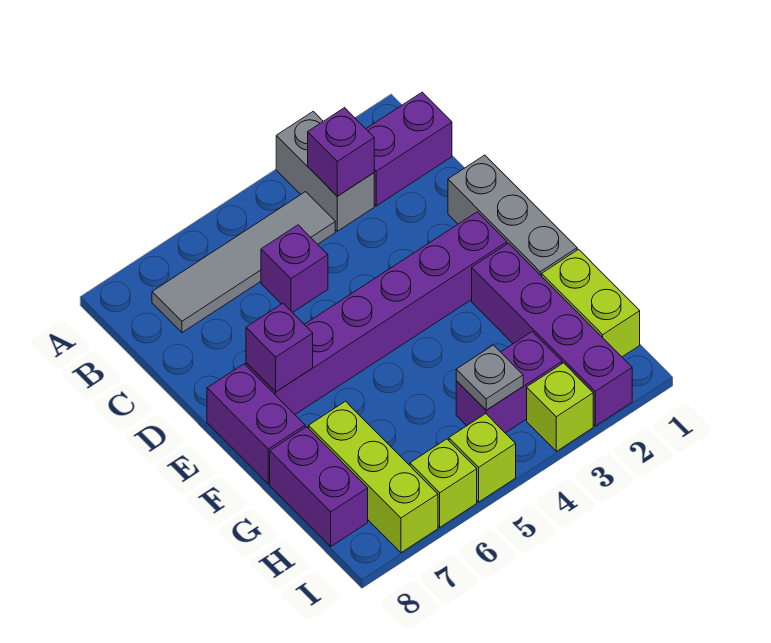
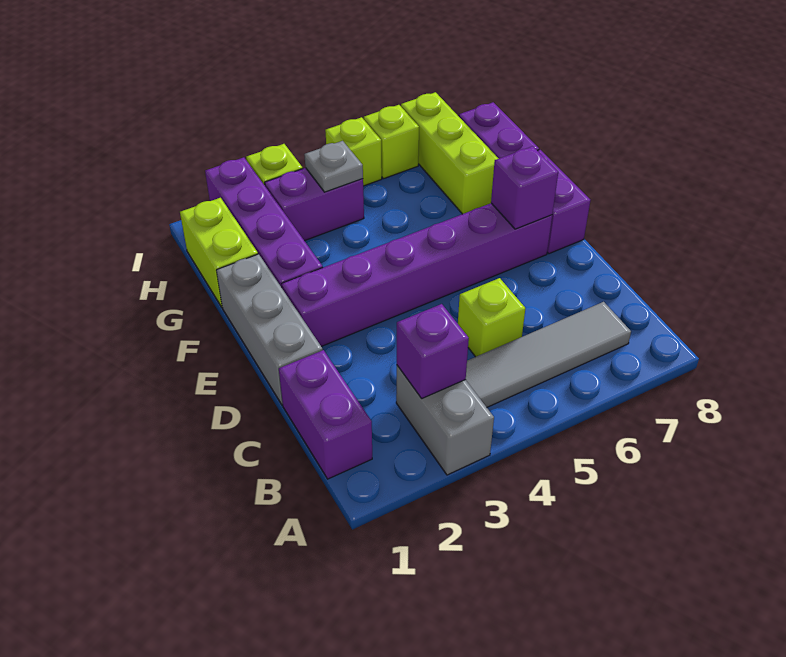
purple brick B1:B2 level 1 -> purple brick B1:C1 level 1
purple brick C5 level 1 -> lime brick C5 level 1

